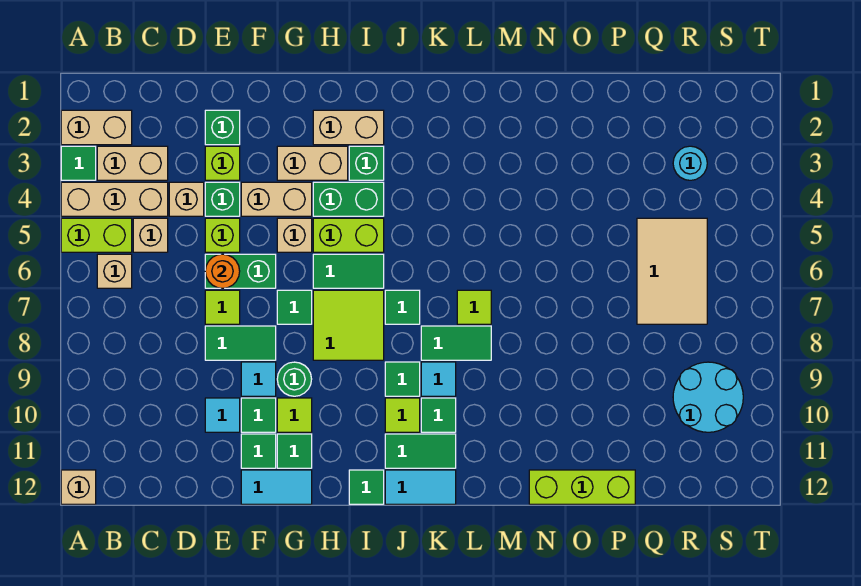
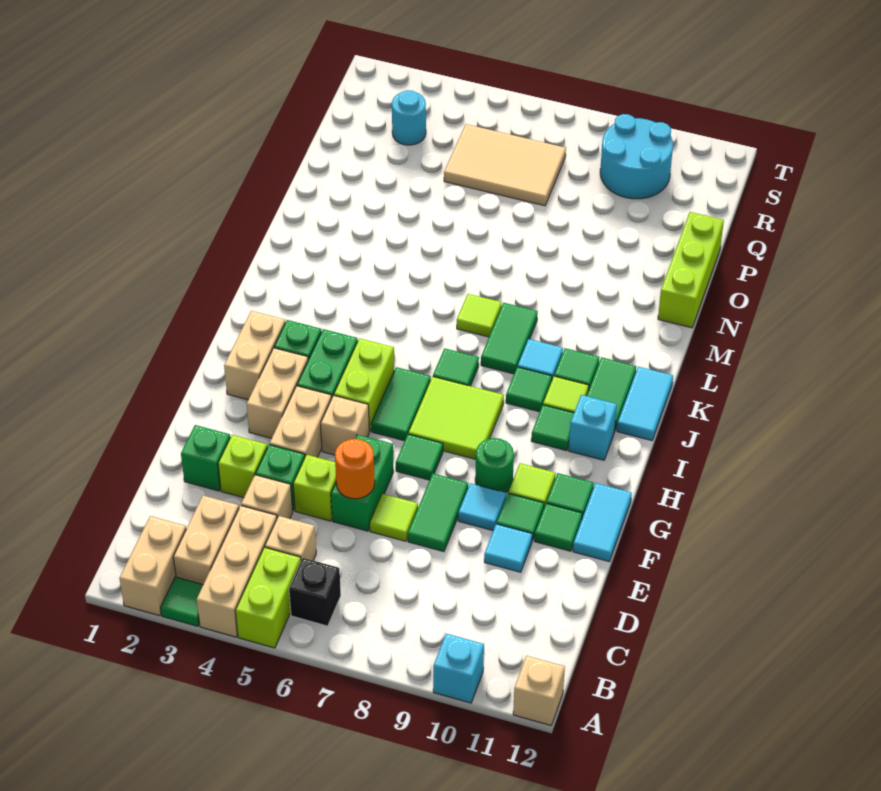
none -> cyan brick A10 level 1
tan brick B6 level 1 -> black brick B6 level 1
none -> cyan brick I11 level 1
green tile I12 level 1 -> green tile I10 level 1

